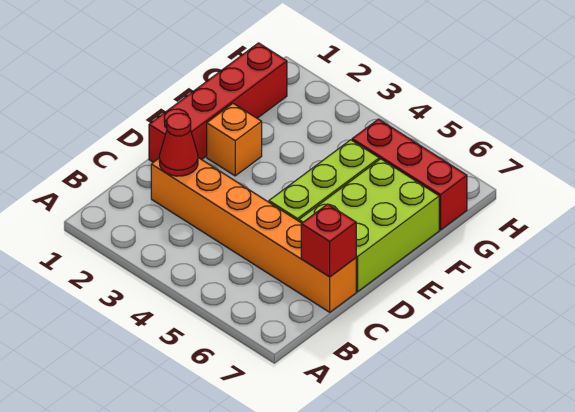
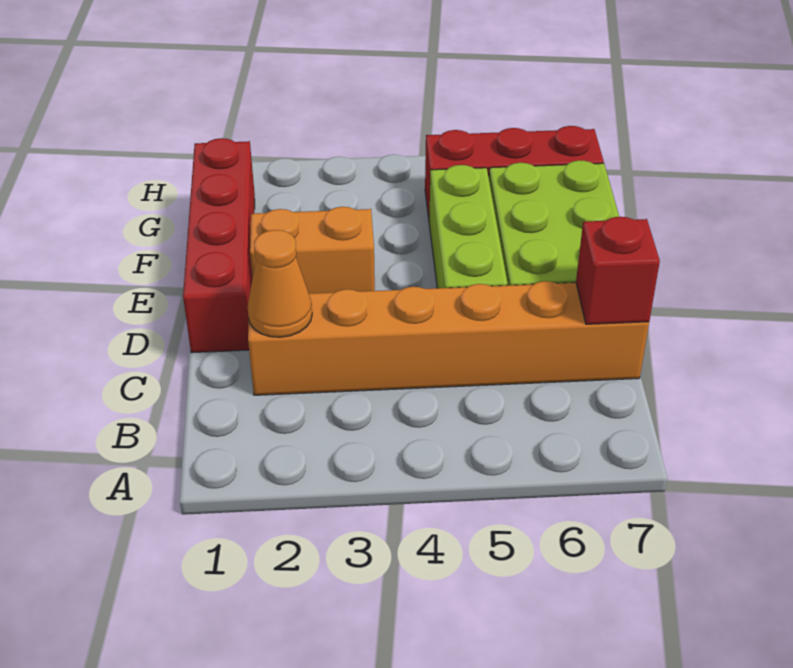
red cone C2 level 2 -> orange cone C2 level 2
orange brick E2 level 1 -> orange brick E2:E3 level 1

